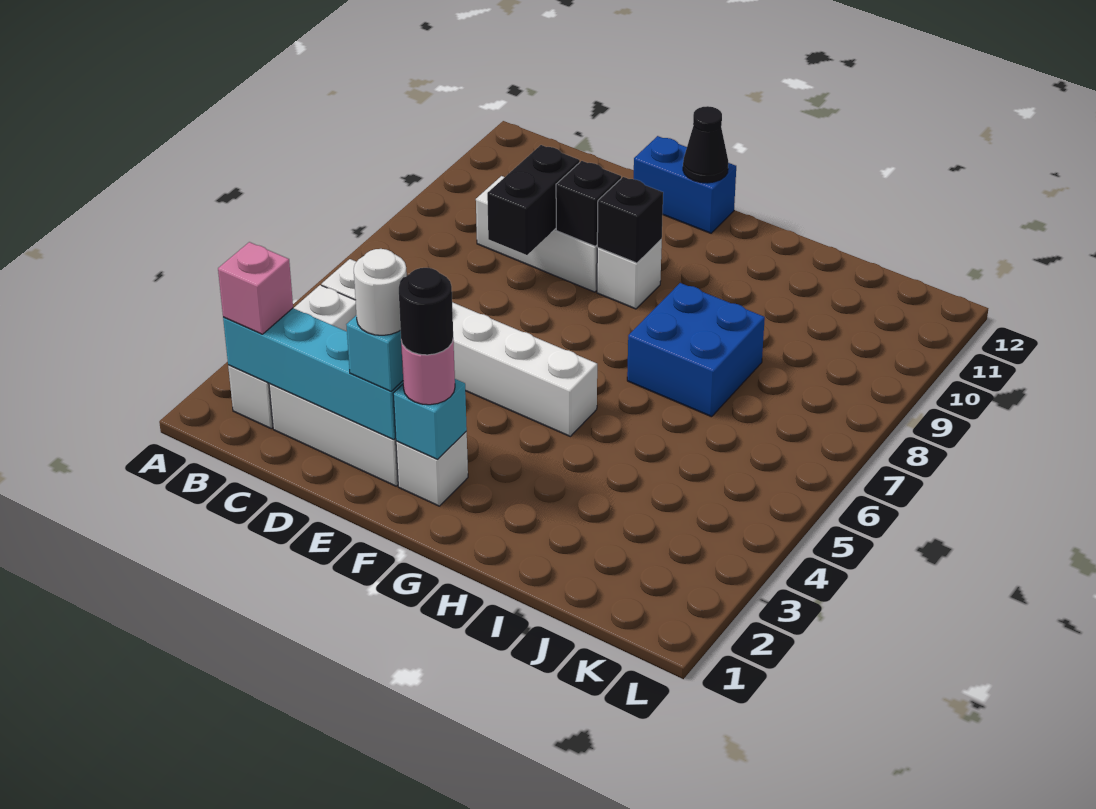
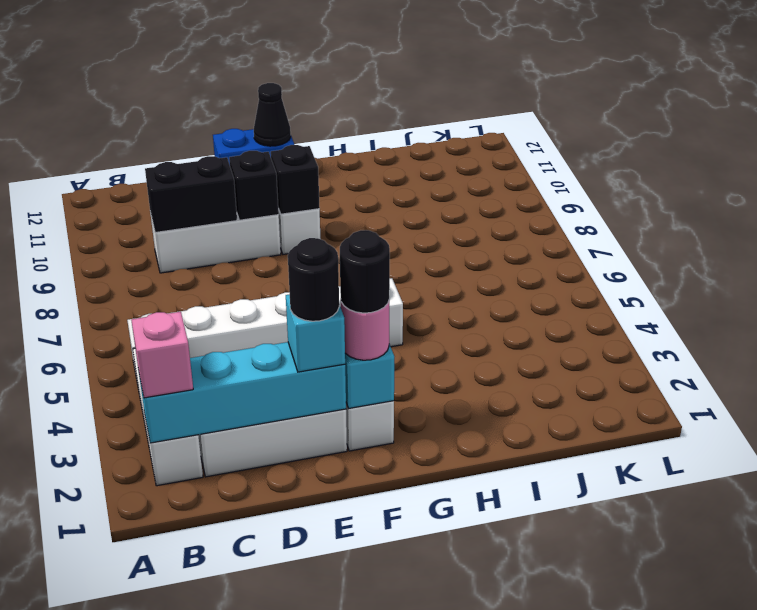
black brick D8:D9 level 2 -> black brick C9:D9 level 2
white round brick E2 level 4 -> black round brick E2 level 4
blue brick H7:I8 level 1 -> none

